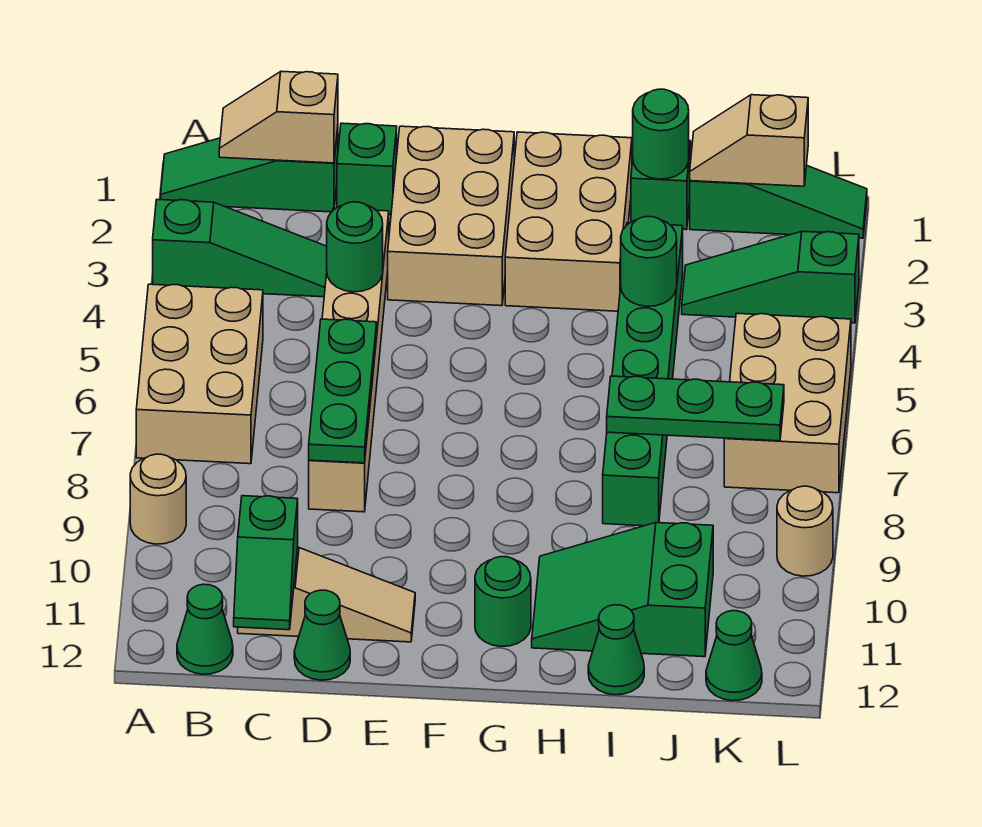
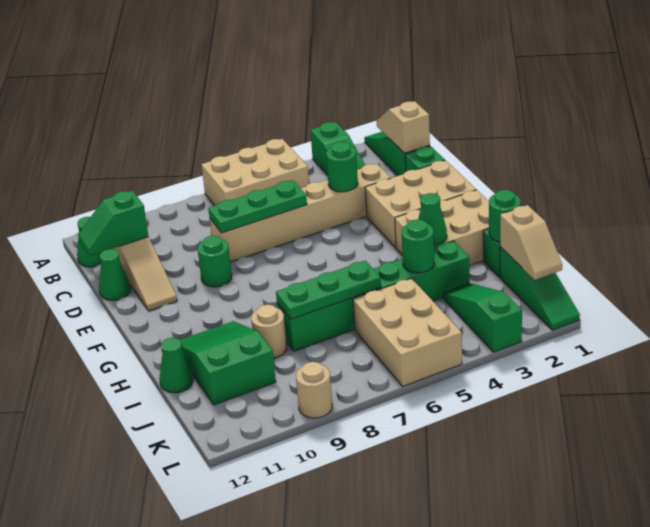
tan round brick A9 level 1 -> tan round brick I9 level 1
green round brick G11 level 1 -> green round brick E9 level 1
green plate I7:K7 level 2 -> green plate I6:I8 level 2
tan slope J1:K1 level 2 top K -> tan slope J1:K1 level 2 top J
tan brick K5:L7 level 1 -> tan brick J5:L6 level 1
green cone K12 level 1 -> green cone H3 level 2

